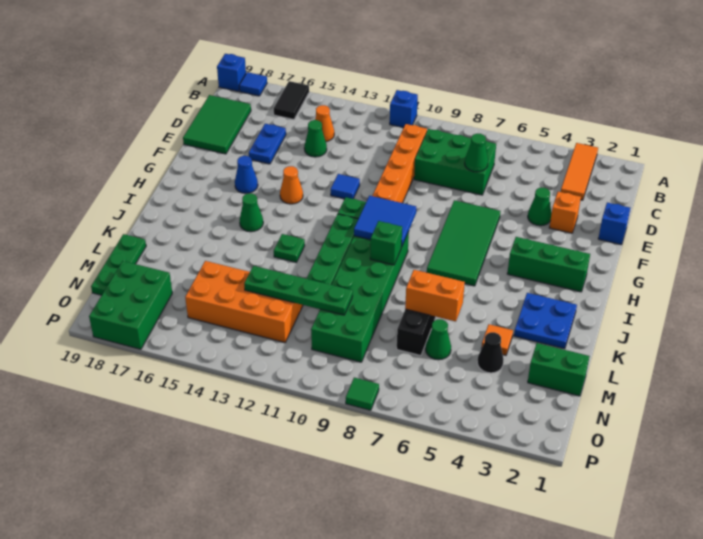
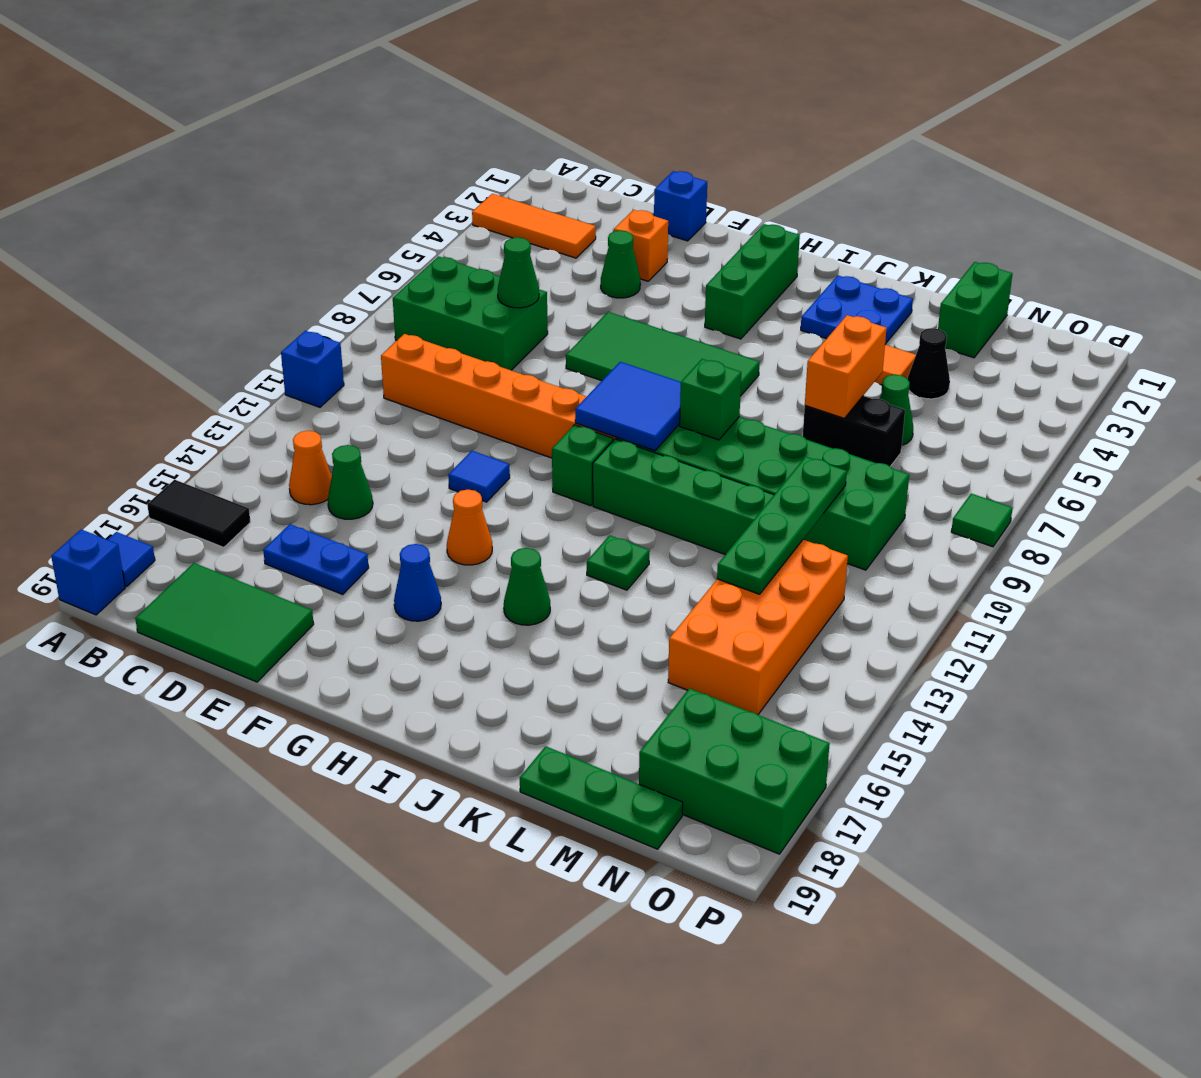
green brick C7:D9 level 1 -> green brick B7:D8 level 1

